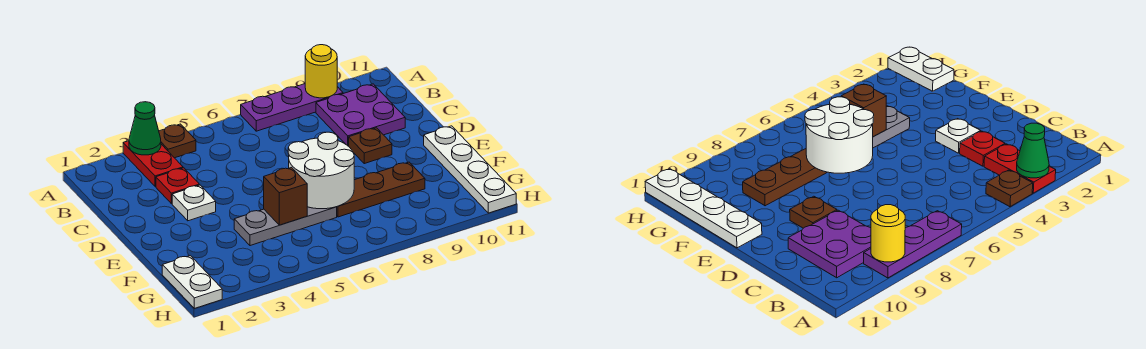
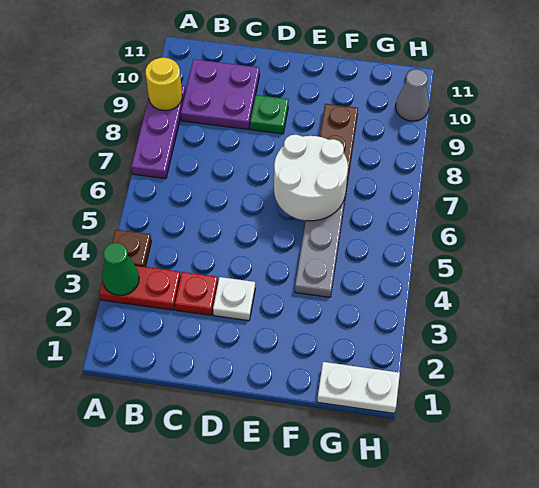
brown plate D9 level 1 -> green plate D9 level 1
white plate E11:H11 level 1 -> none
brown brick F5 level 2 -> none
none -> grey cone H10 level 1

